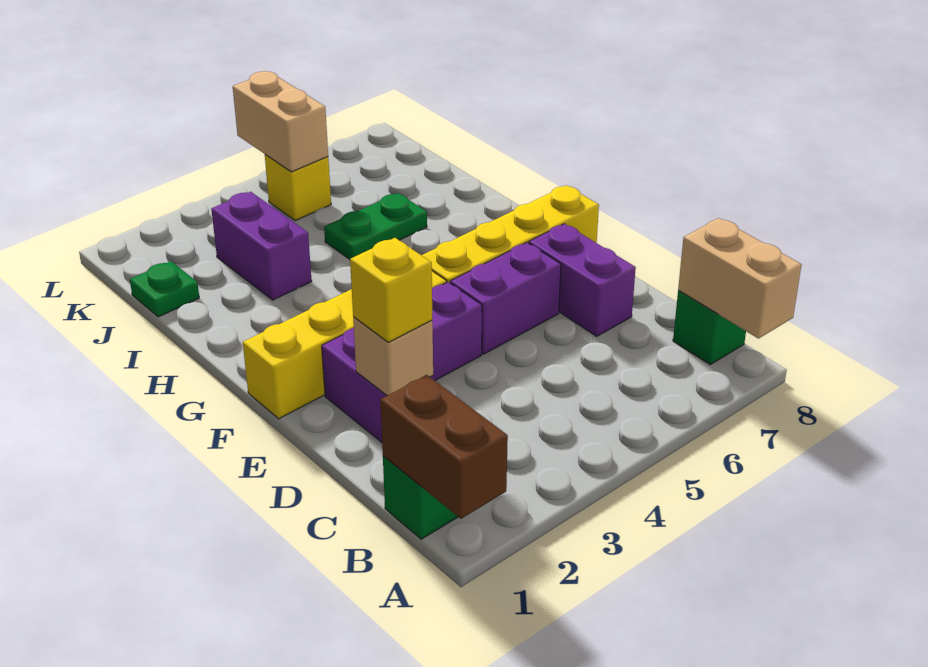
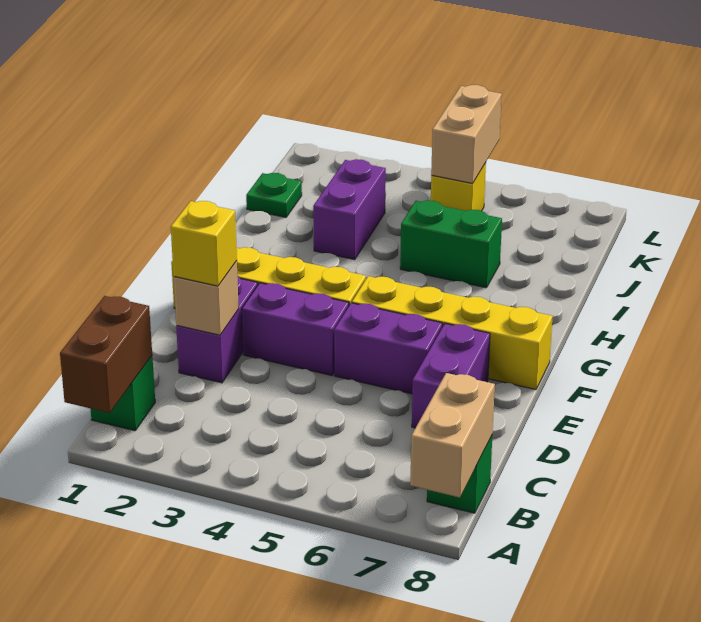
green plate I5:I6 level 1 -> green brick I5:I6 level 1

